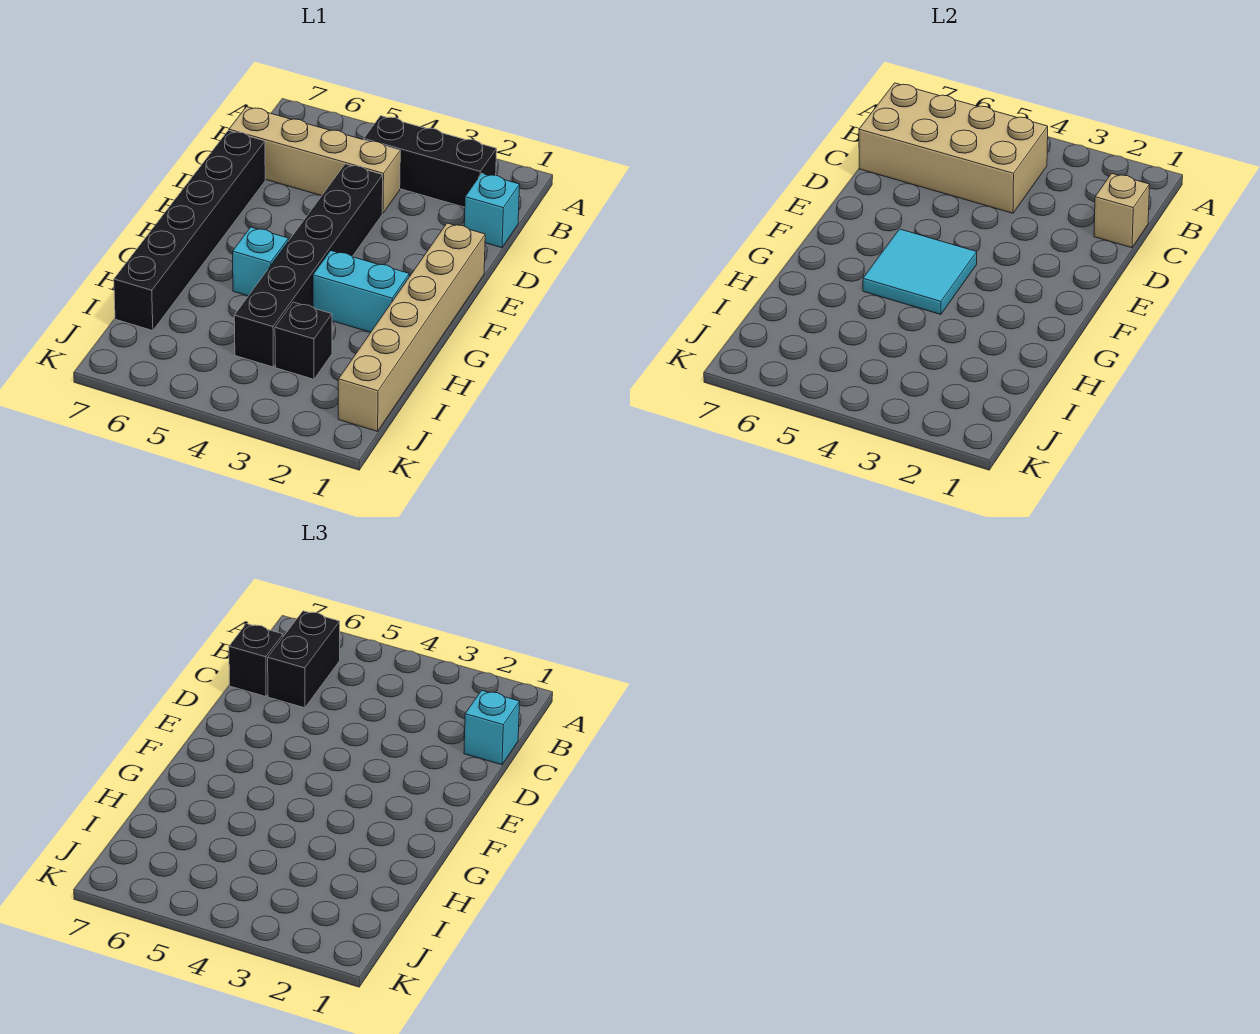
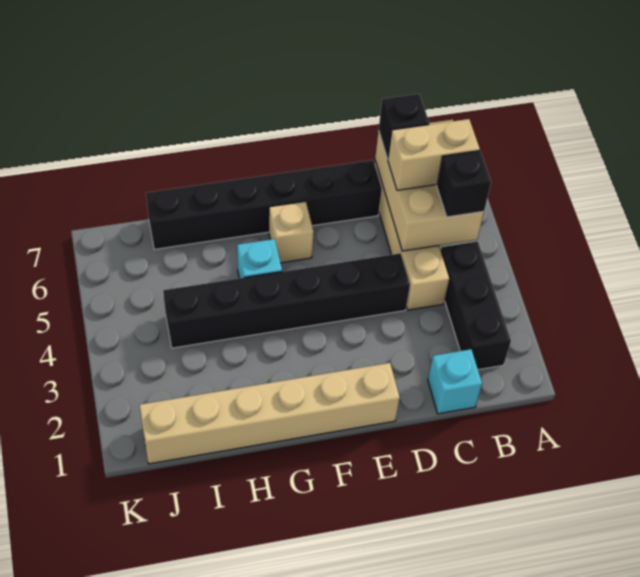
tan brick B4:C7 level 2 -> tan brick B5:C7 level 2
black brick B6:C6 level 3 -> tan brick B6:C6 level 3
tan brick C1 level 2 -> tan brick F6 level 1
cyan brick C1 level 3 -> none
cyan tile F4:G5 level 2 -> none
cyan brick G2:G3 level 1 -> none
black brick I3 level 1 -> black brick B5 level 3

